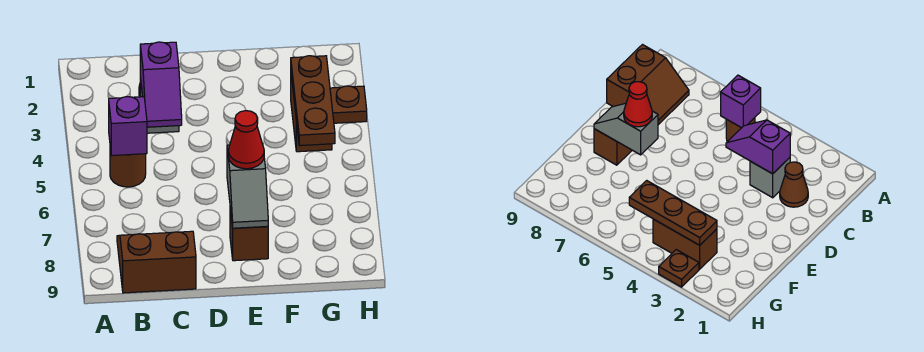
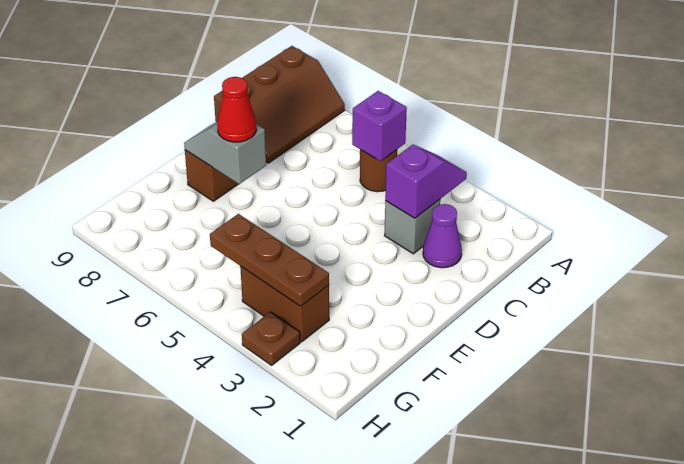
brown slope B8:C9 level 1 top 9 -> brown slope A8:C9 level 1 top 9
brown cone C2 level 1 -> purple cone C2 level 1
purple slope C3:C4 level 2 top 3 -> purple slope B3:C3 level 2 top C

